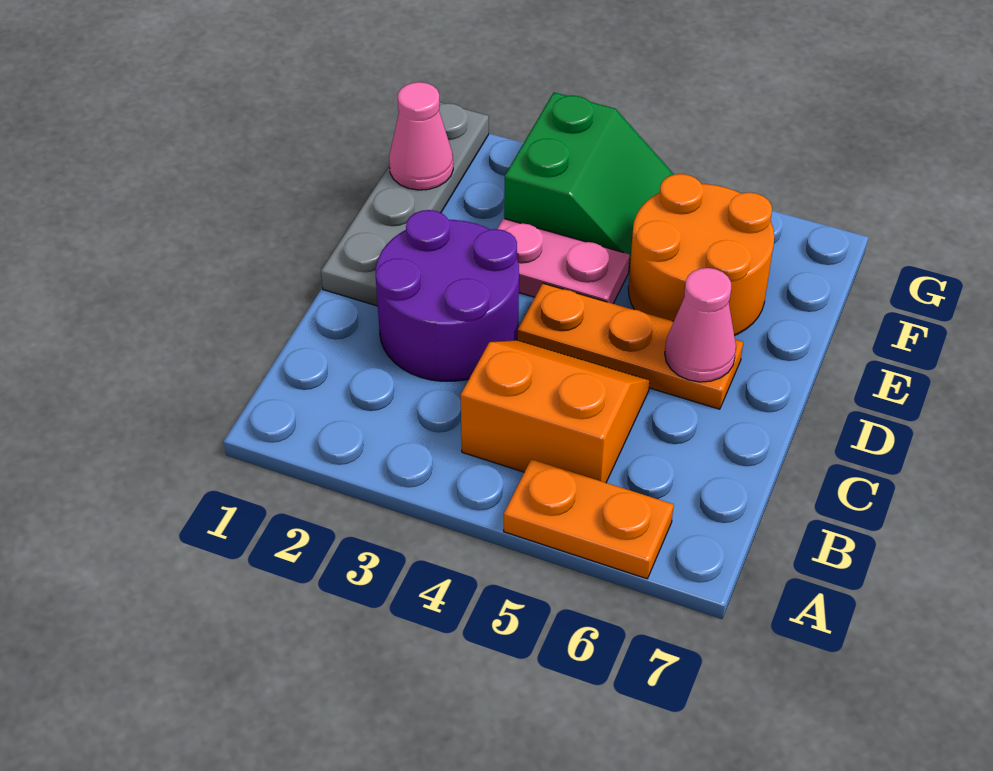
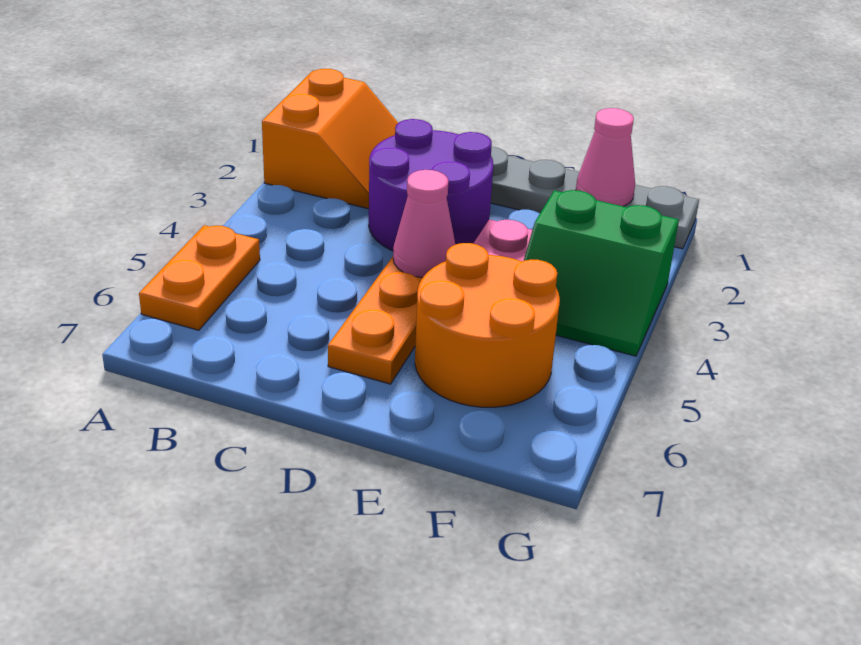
orange slope B4:C5 level 1 top B -> orange slope A1:B2 level 1 top A
pink cone D6 level 2 -> pink cone D4 level 2

